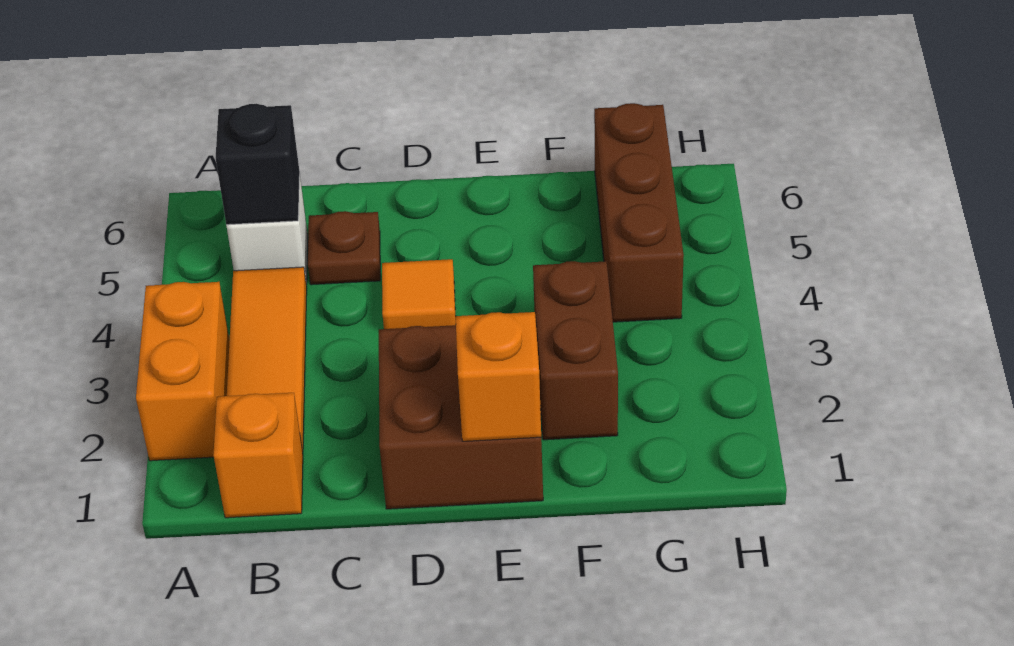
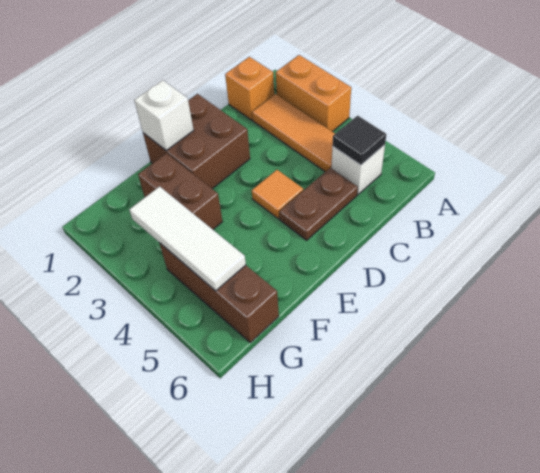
black brick B5 level 2 -> black tile B5 level 2
brown plate C5 level 1 -> brown plate C5:D5 level 1
orange brick E1 level 2 -> white brick E1 level 2
none -> white tile G3:G5 level 2

